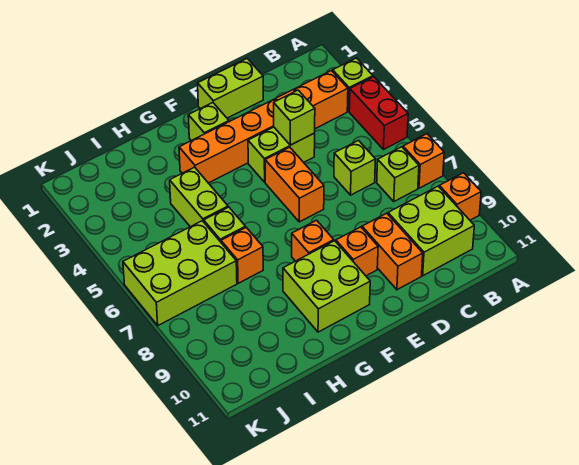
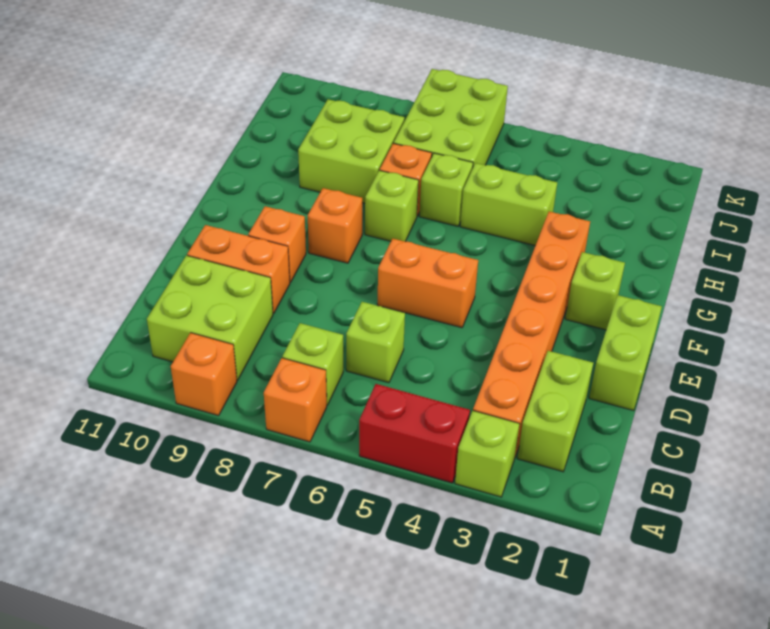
lime brick D4:E4 level 1 -> lime brick B2:C2 level 1
lime brick D4 level 2 -> lime brick G7 level 1
lime brick F9:G10 level 1 -> lime brick H8:I9 level 1

